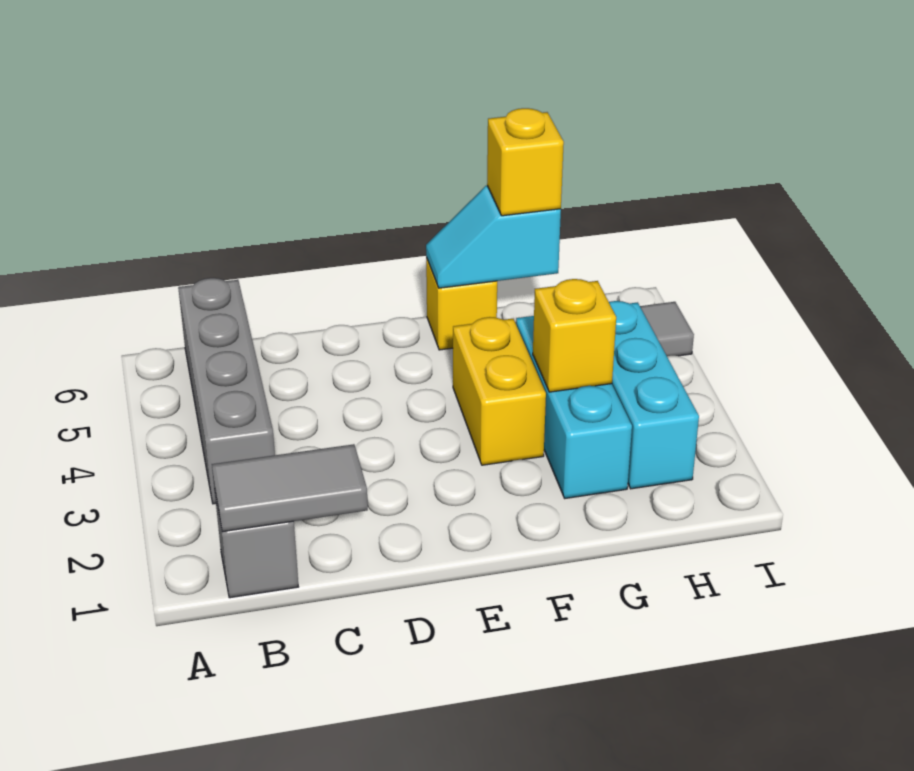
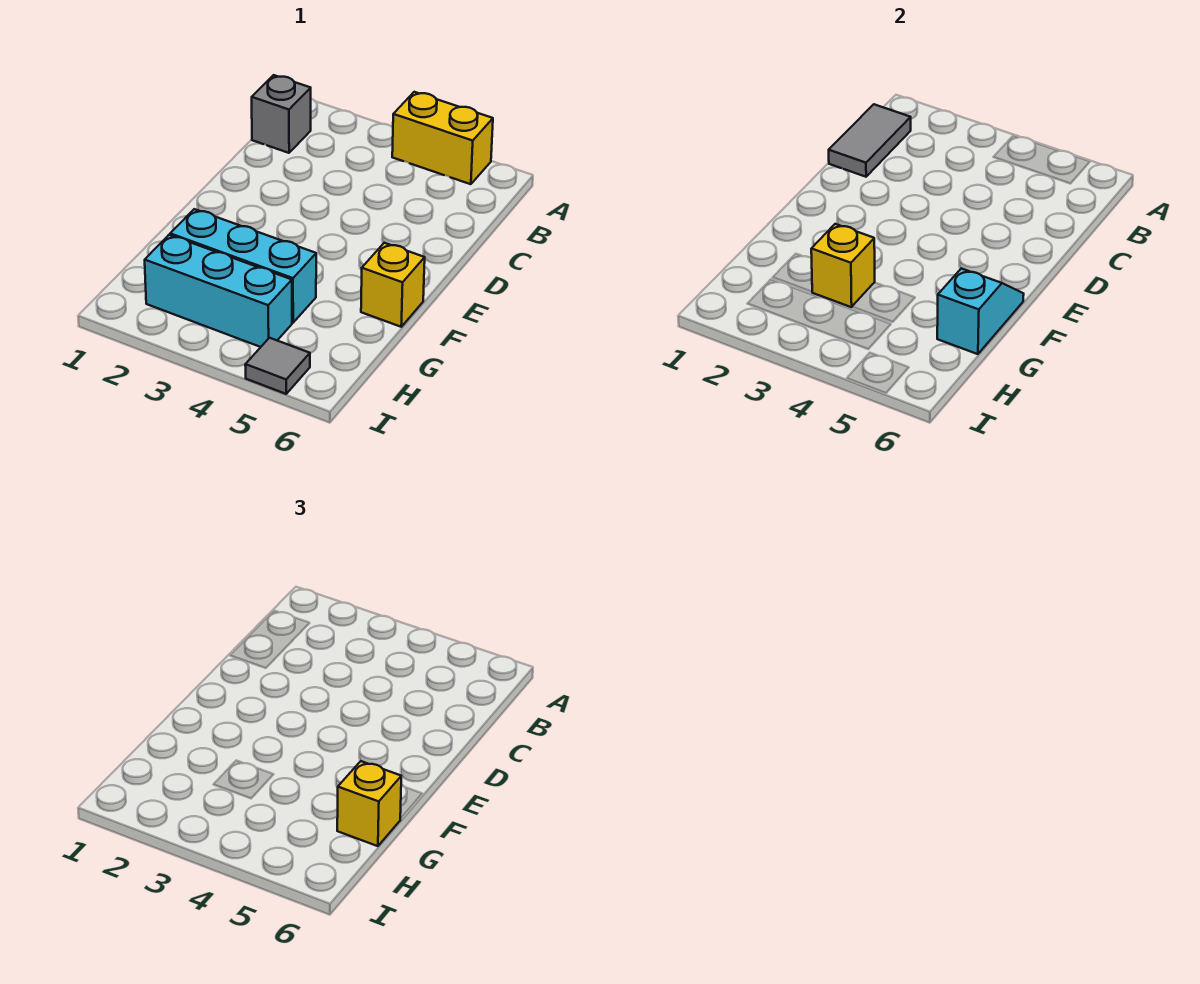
grey brick B3:B6 level 1 -> none
yellow brick F3:F4 level 1 -> yellow brick A4:A5 level 1

